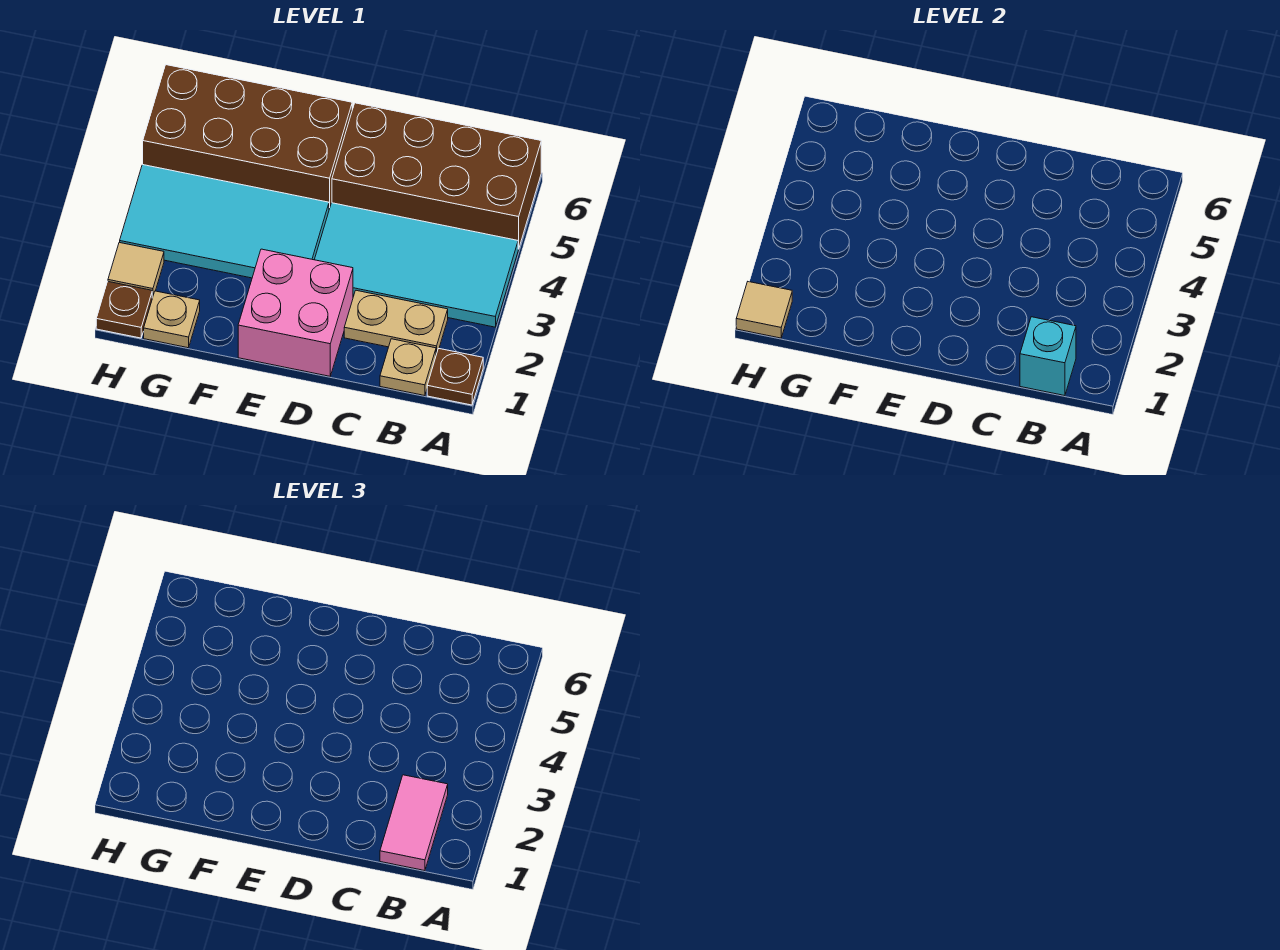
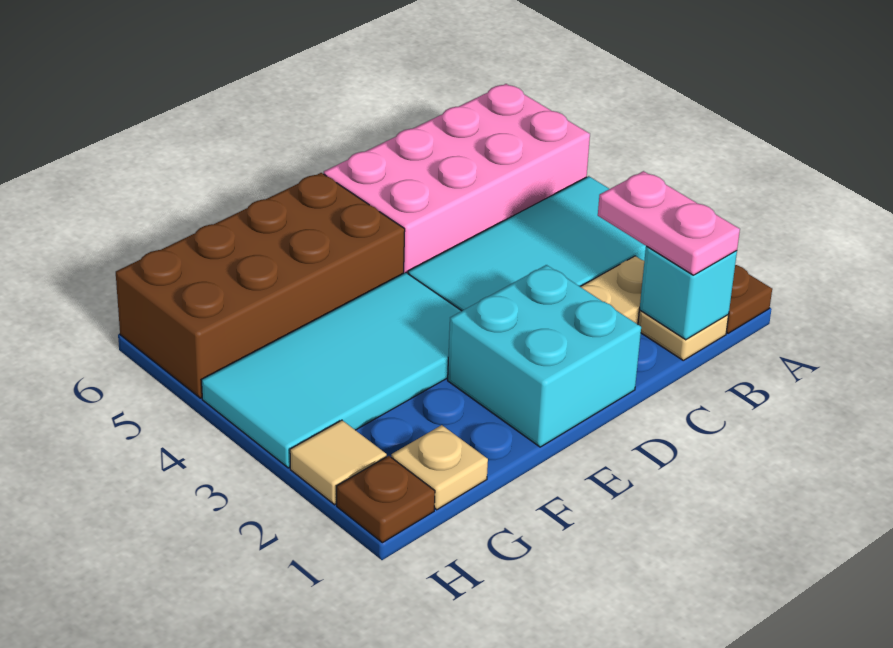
brown brick A5:D6 level 1 -> pink brick A5:D6 level 1
pink tile B1:B2 level 3 -> pink plate B1:B2 level 3
pink brick D1:E2 level 1 -> cyan brick D1:E2 level 1
tan tile H1 level 2 -> none

